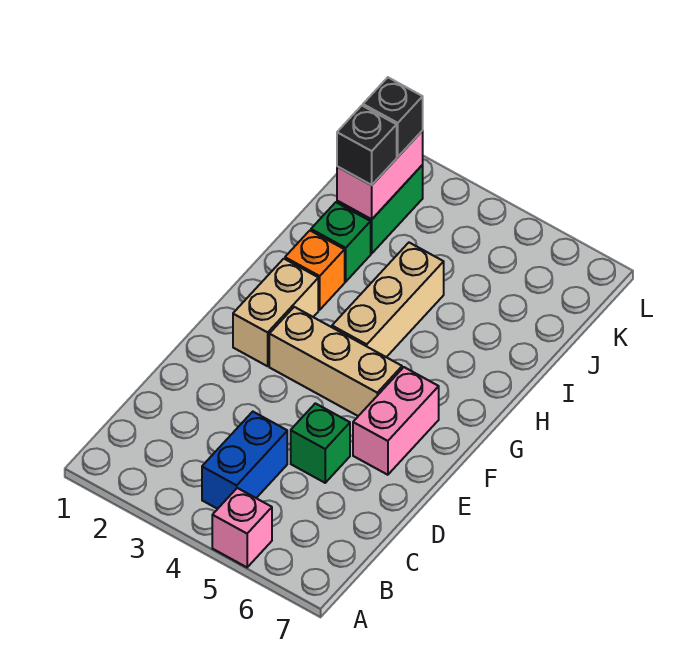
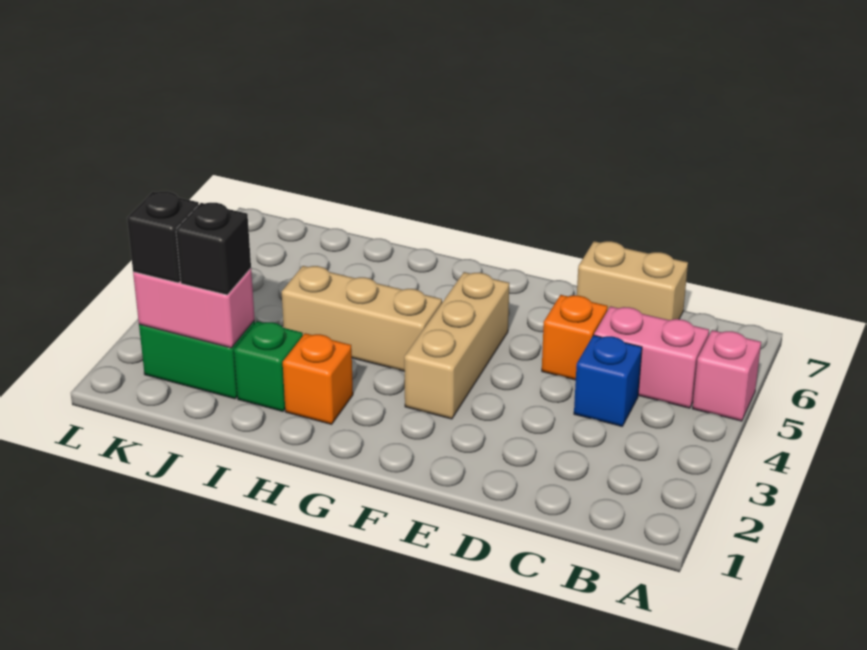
blue brick B4:C4 level 1 -> blue brick C4 level 1
green brick D5 level 1 -> orange brick D5 level 1
pink brick E6:F6 level 1 -> pink brick B5:C5 level 1
tan brick F2:G2 level 1 -> tan brick C7:D7 level 1

